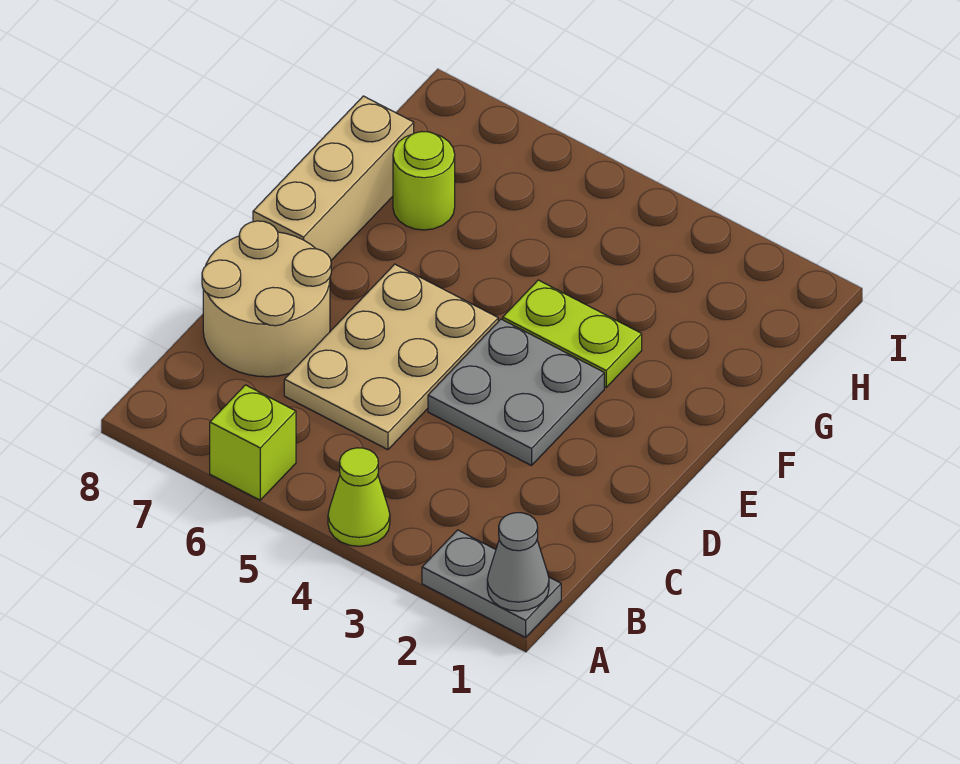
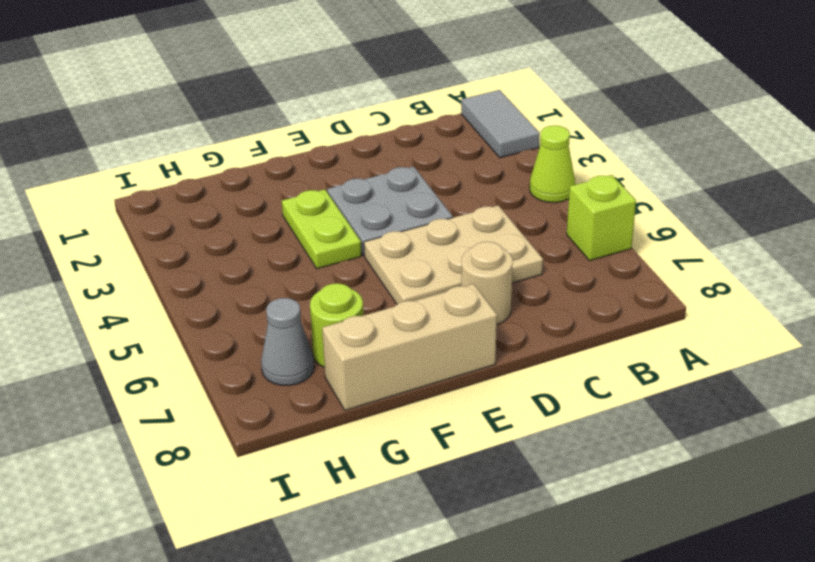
grey plate A1:A2 level 1 -> grey tile A1:A2 level 1
grey cone A1 level 2 -> grey cone H7 level 1
tan round brick C7:D8 level 1 -> tan round brick D7 level 1

